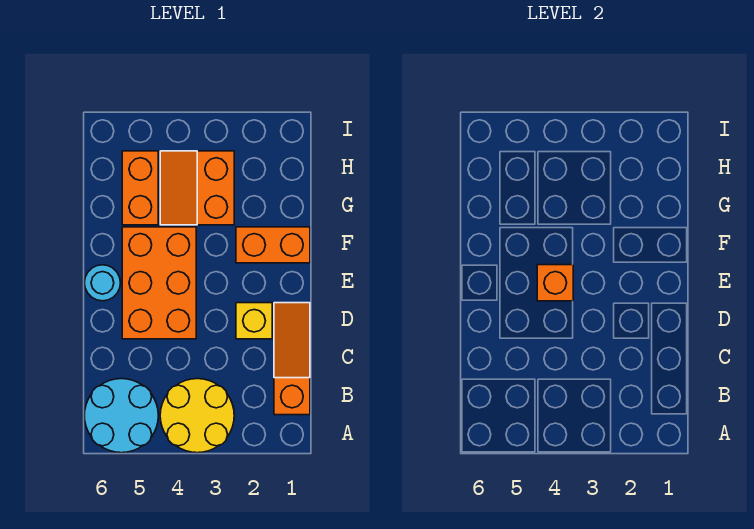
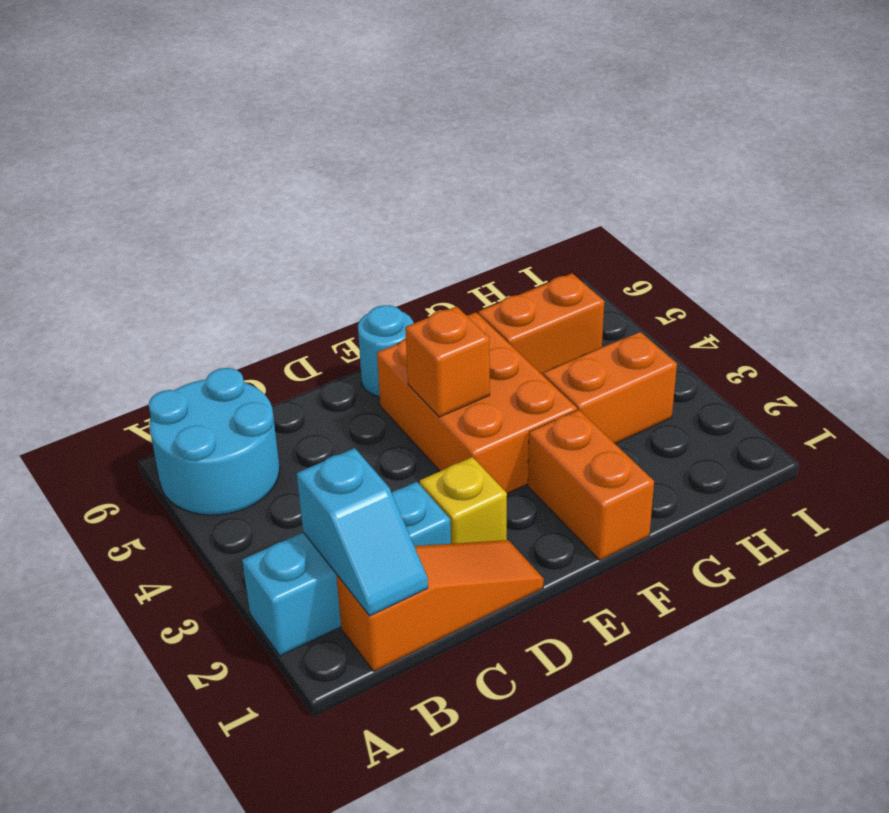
none -> cyan brick A2:C2 level 1
yellow round brick A3:B4 level 1 -> none
none -> cyan slope B1:B2 level 2 top 2
orange brick D4:F5 level 1 -> orange brick E3:F5 level 1

